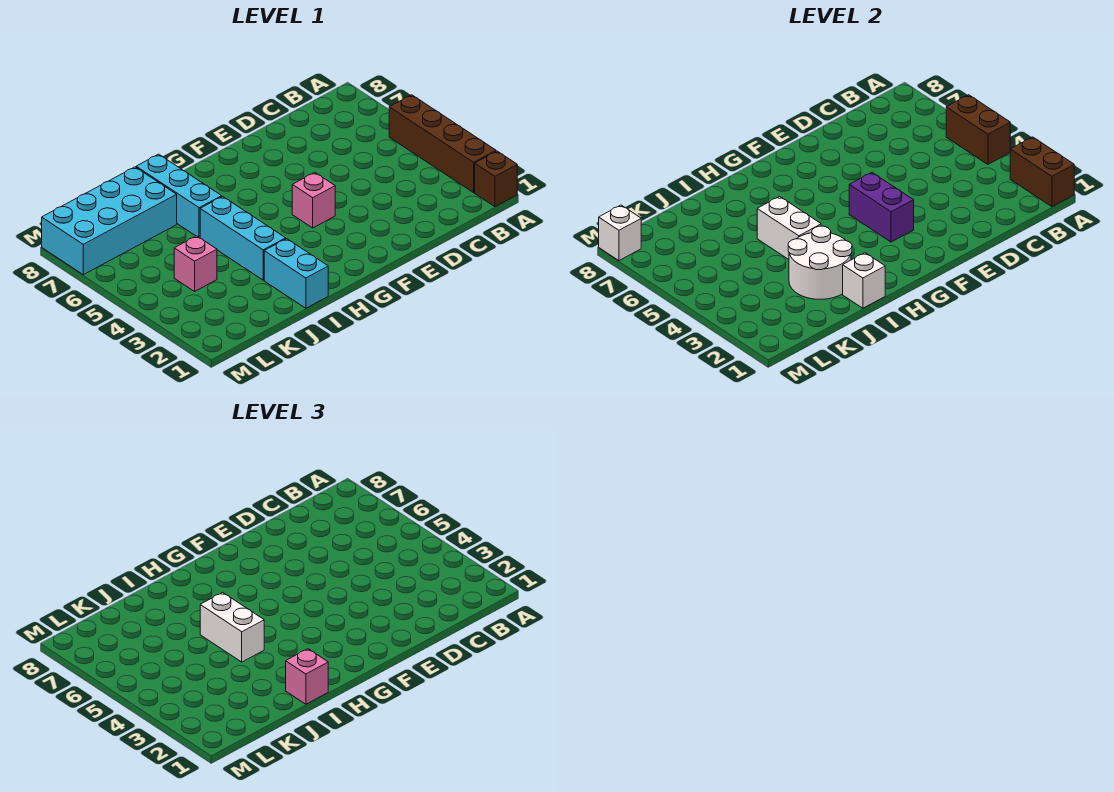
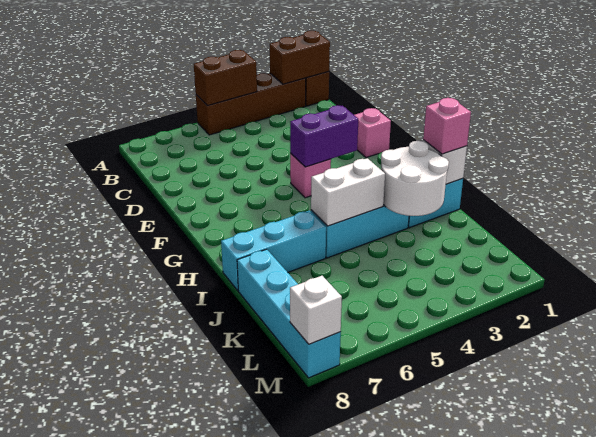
white brick I4:I5 level 3 -> none
cyan brick J7:M8 level 1 -> cyan brick J8:M8 level 1
pink brick K4 level 1 -> pink brick E1 level 1

